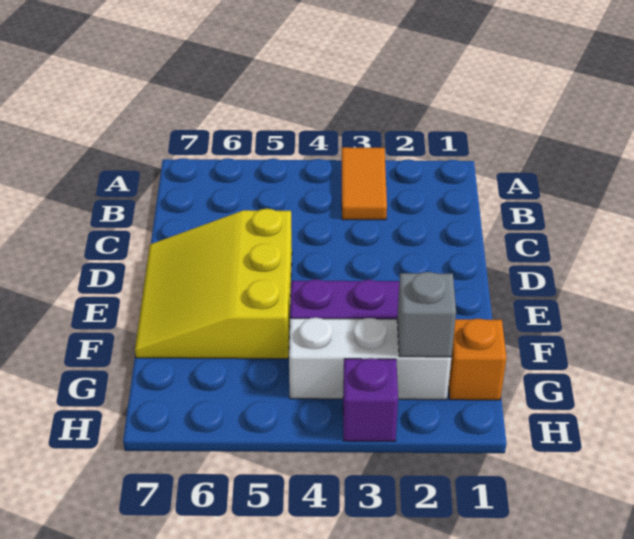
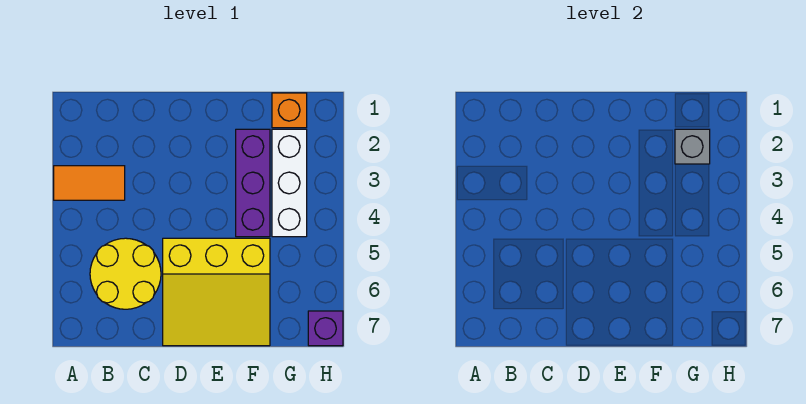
none -> yellow round brick B5:C6 level 1
purple brick H3 level 1 -> purple brick H7 level 1

